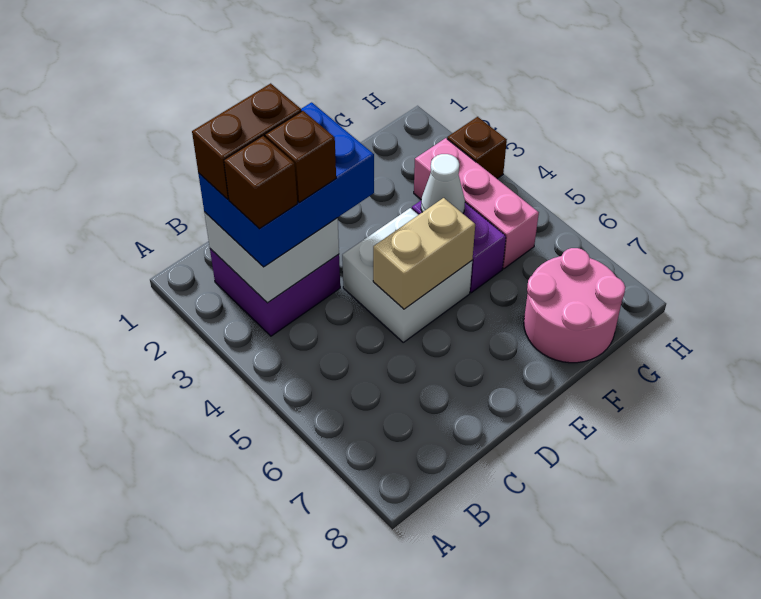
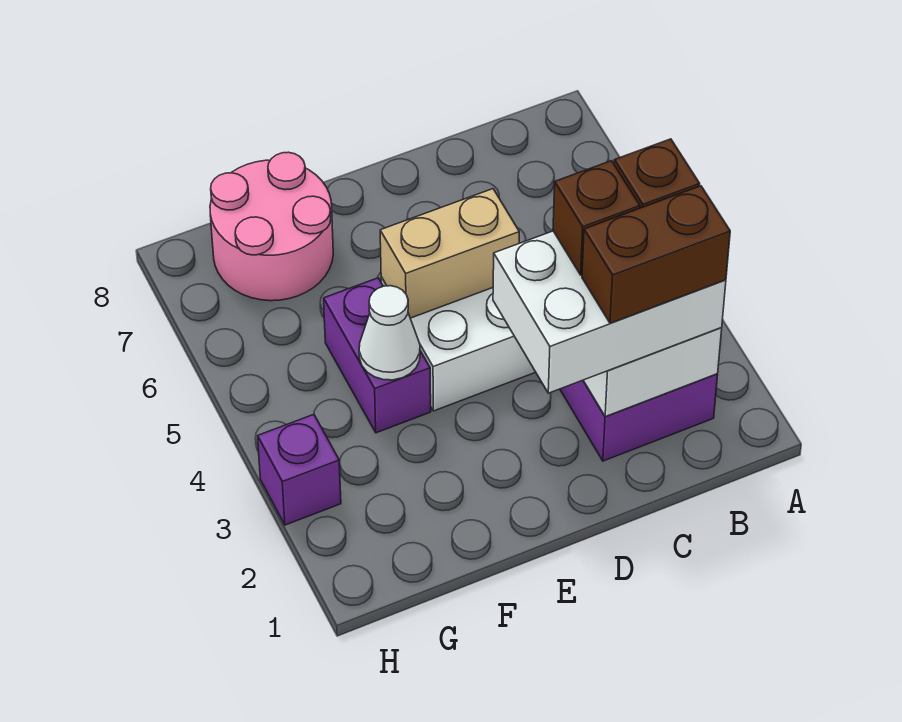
blue brick B2:D3 level 3 -> white brick B2:D3 level 3
pink brick G3:G5 level 1 -> none
brown brick H3 level 1 -> purple brick H3 level 1

